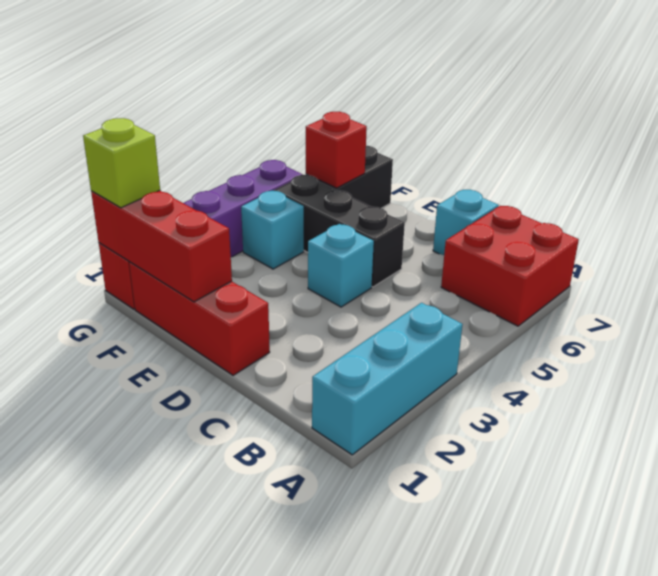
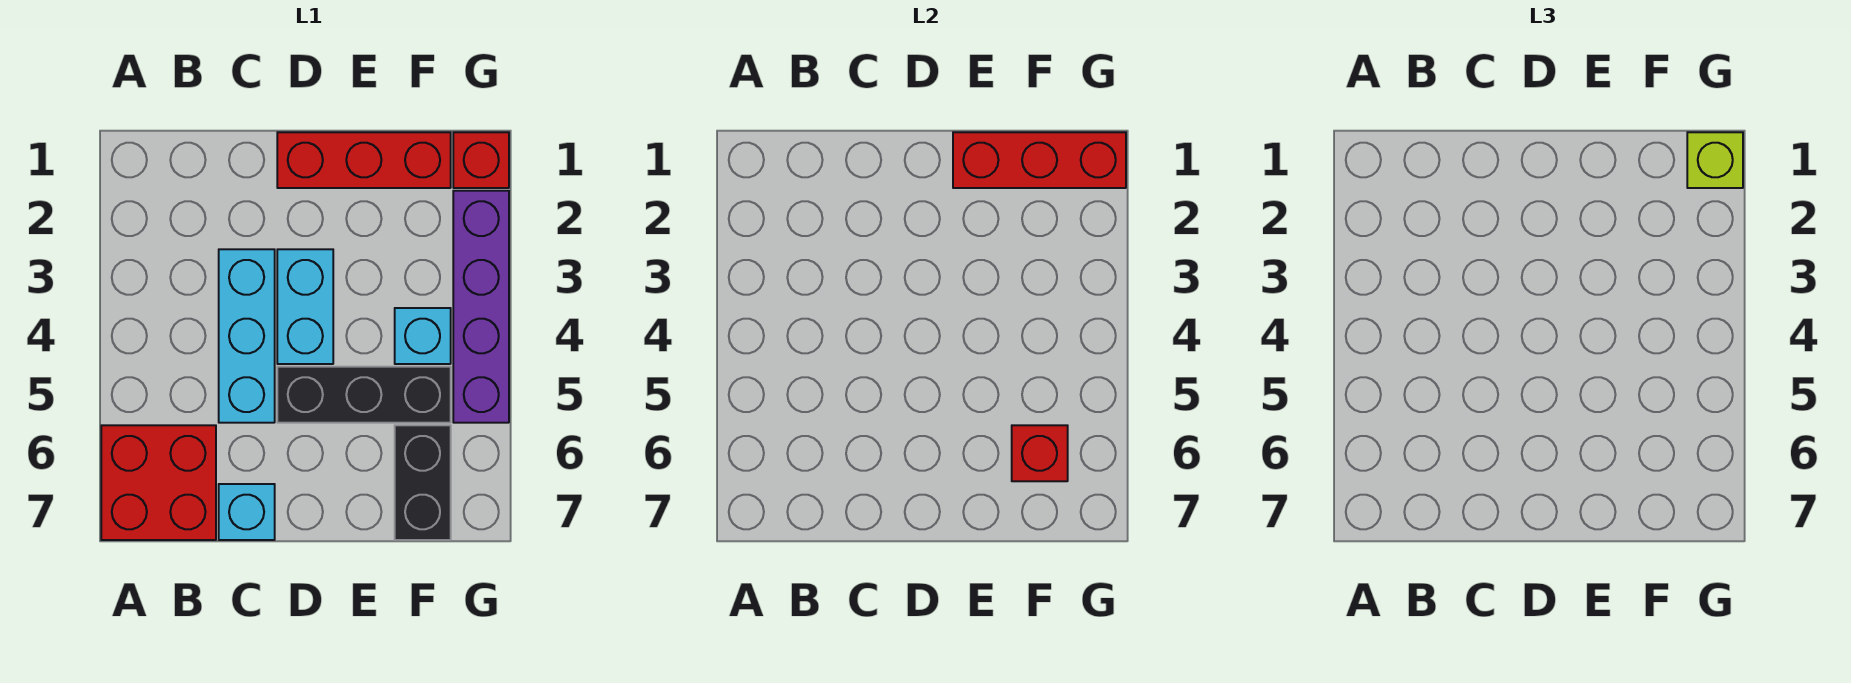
cyan brick A1:A3 level 1 -> cyan brick C3:C5 level 1
cyan brick D4 level 1 -> cyan brick D3:D4 level 1

